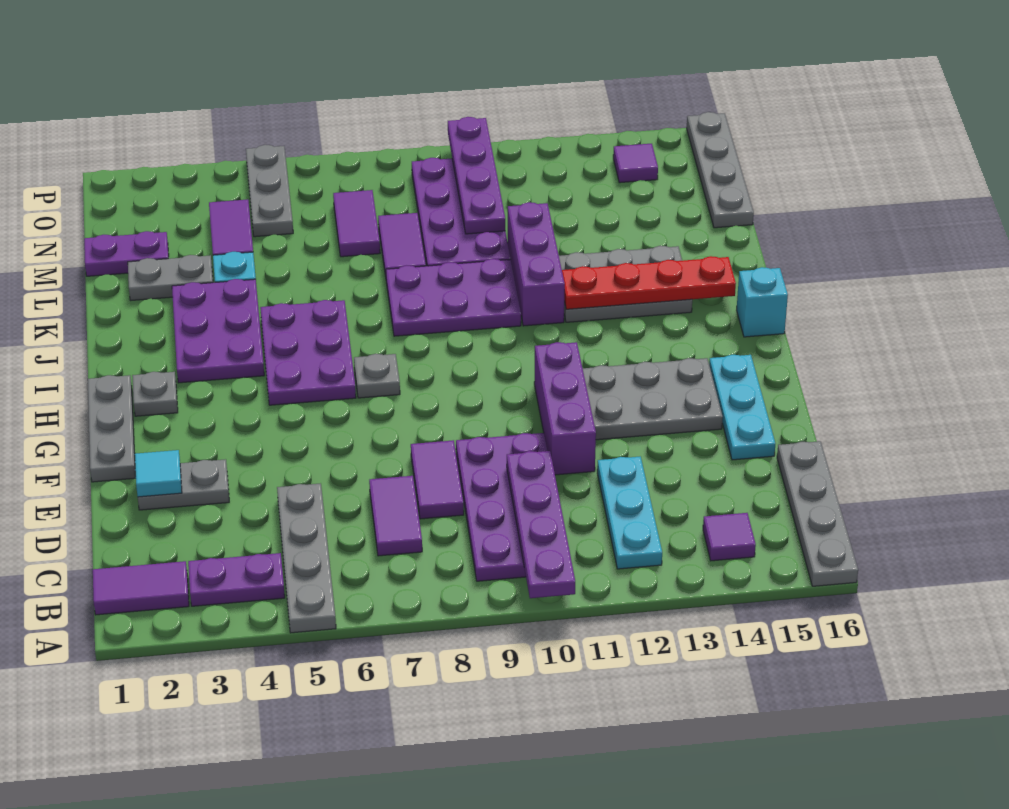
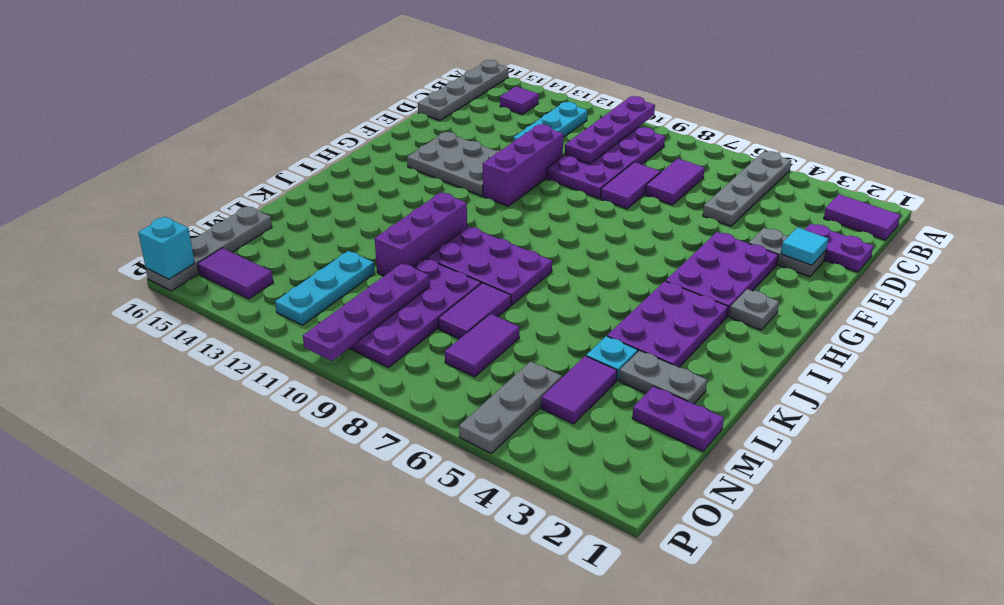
purple plate B3:B4 level 1 -> purple plate D1:D2 level 1
cyan plate E15:G15 level 1 -> cyan plate M12:O12 level 1
grey plate F1:H1 level 1 -> none
purple plate H5:J6 level 1 -> purple plate F3:H4 level 1
grey plate H7 level 1 -> none
cyan brick I16 level 1 -> cyan brick P16 level 2
grey plate J12:K14 level 1 -> none
red plate J12:J15 level 2 -> none
purple tile O14 level 1 -> purple tile O14:O15 level 1

